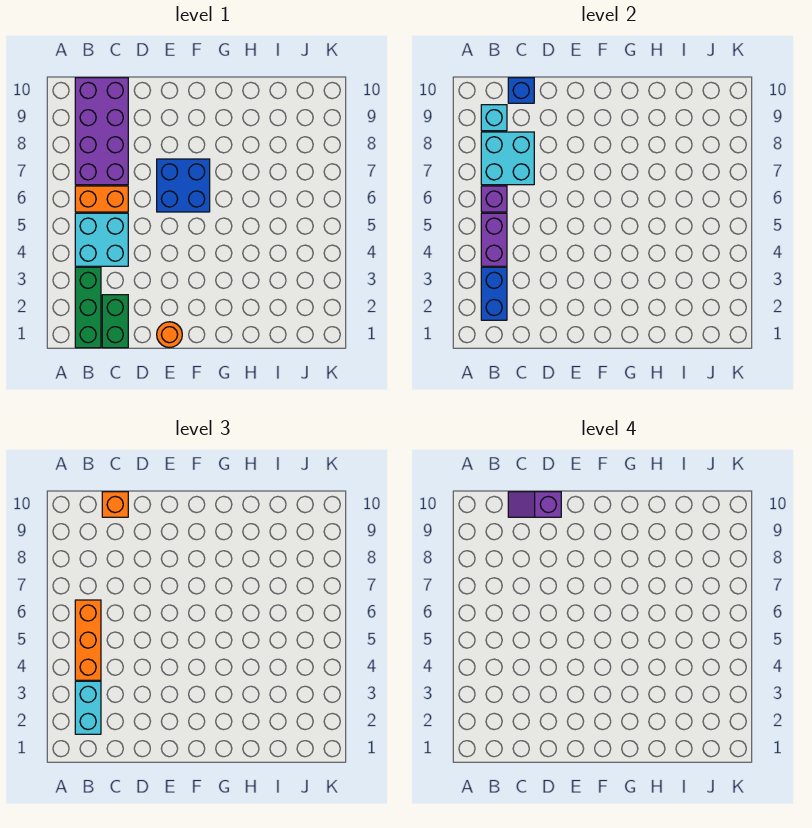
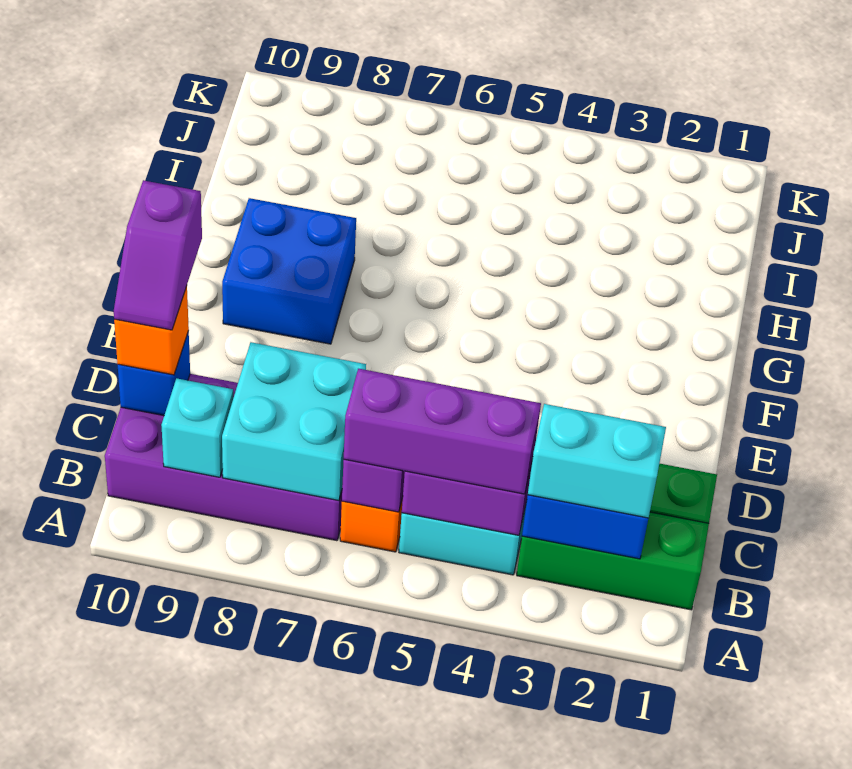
orange brick B4:B6 level 3 -> purple brick B4:B6 level 3
orange round brick E1 level 1 -> none
blue brick E6:F7 level 1 -> blue brick F8:G9 level 1

